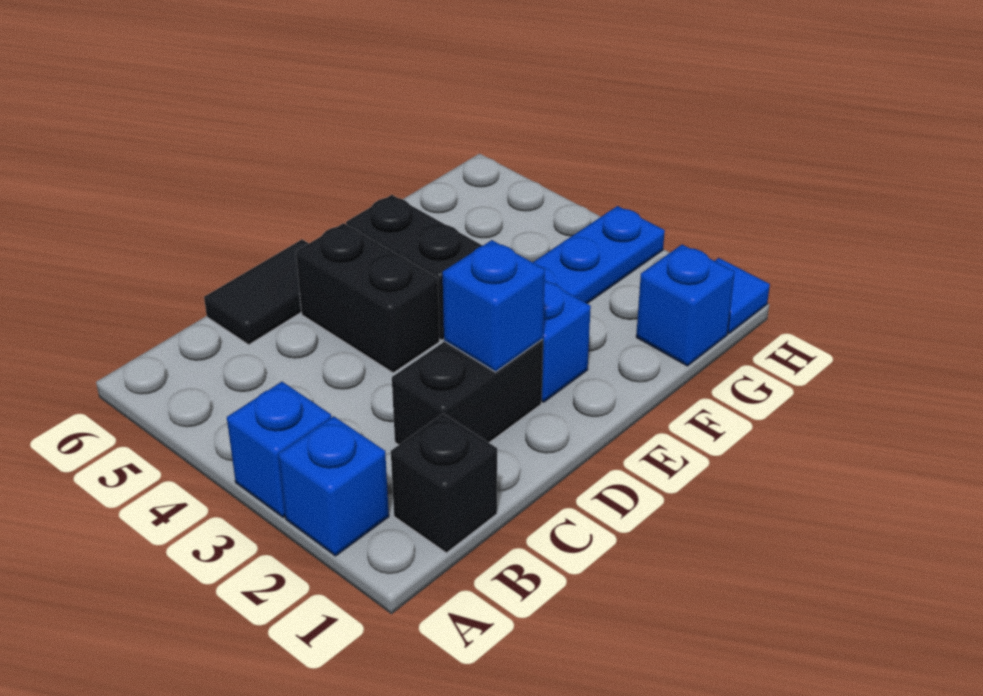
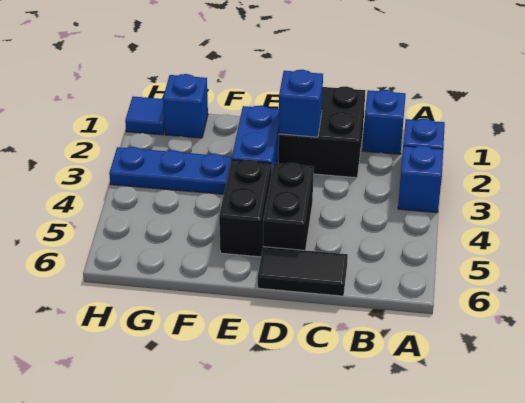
black brick B1 level 1 -> blue brick B1 level 1
black brick C2:D2 level 1 -> black brick C1:D2 level 1

